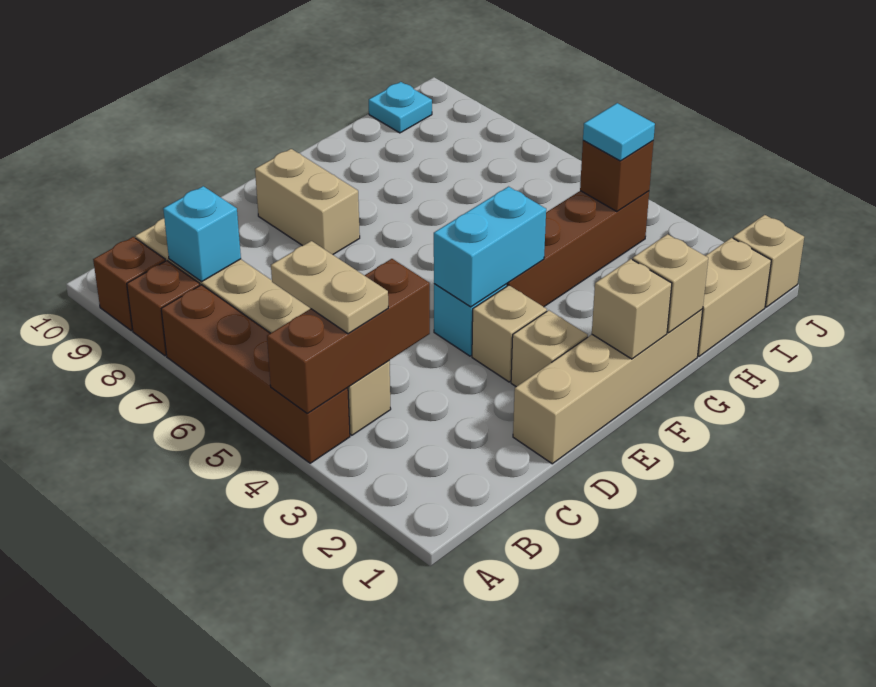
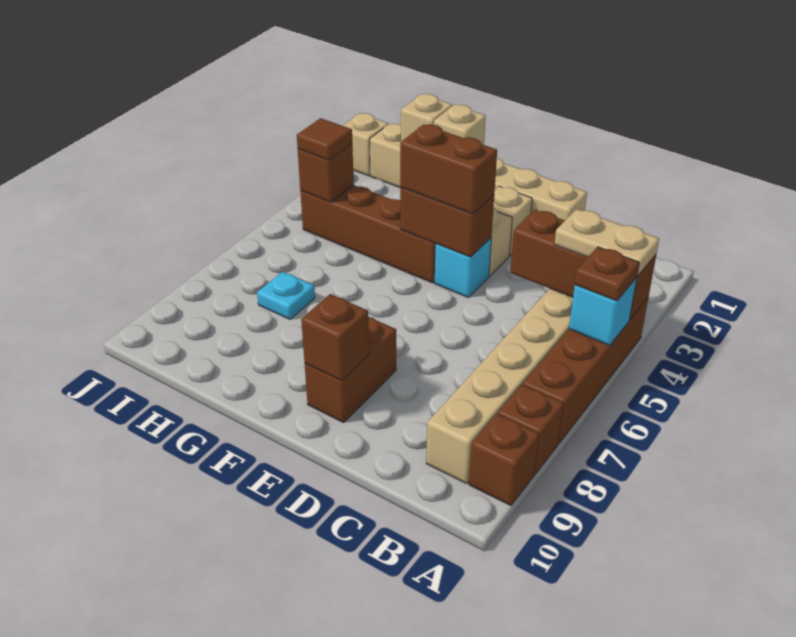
none -> brown plate A5 level 3
tan plate B4:B5 level 3 -> tan plate A4:B4 level 3
cyan brick B8 level 2 -> cyan brick A5 level 2
cyan brick E4:F4 level 2 -> brown brick E4:F4 level 2
none -> brown brick E4:F4 level 3
tan brick E8:E9 level 1 -> brown brick E8:E9 level 1
none -> brown brick E9 level 2
tan brick F1 level 2 -> tan brick H1 level 2
cyan tile I4 level 3 -> brown tile I4 level 3
cyan plate I10 level 1 -> cyan plate H7 level 1

